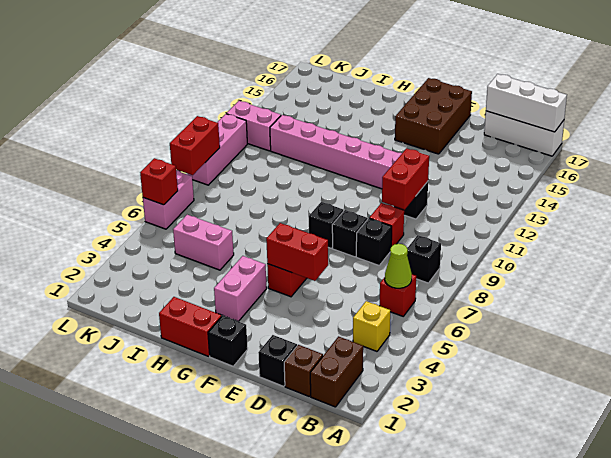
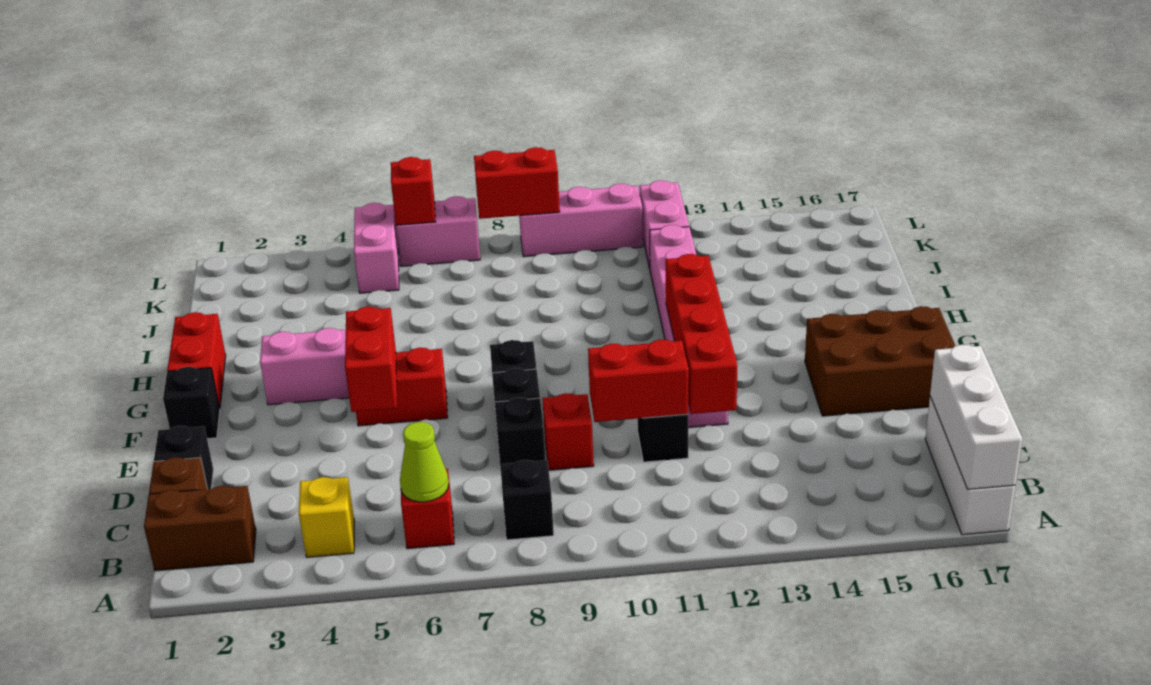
none -> red brick D12:G12 level 2
pink brick I5:J5 level 1 -> pink brick K5:L5 level 1

